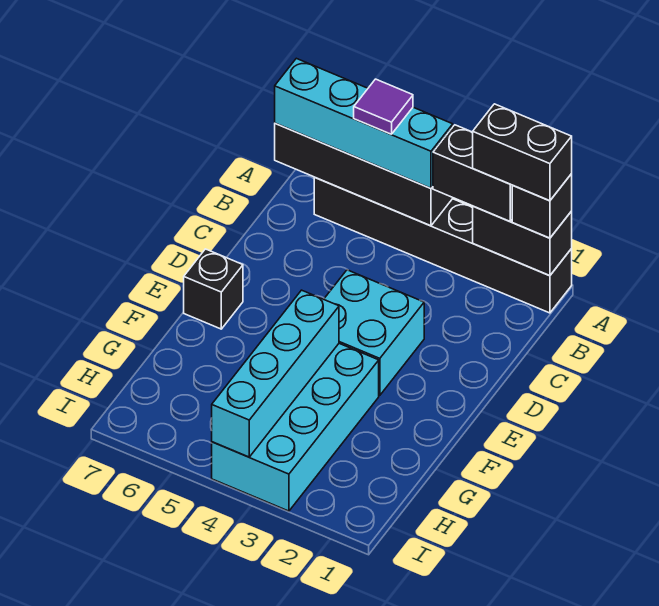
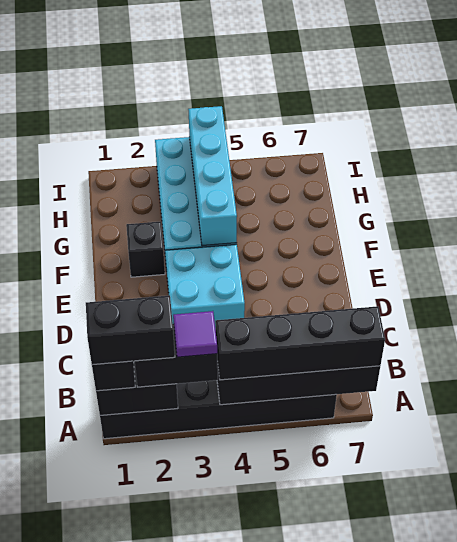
cyan brick A4:A7 level 3 -> black brick A4:A7 level 3
purple tile A5 level 4 -> purple tile A3 level 4
black brick E7 level 1 -> black brick F2 level 1

